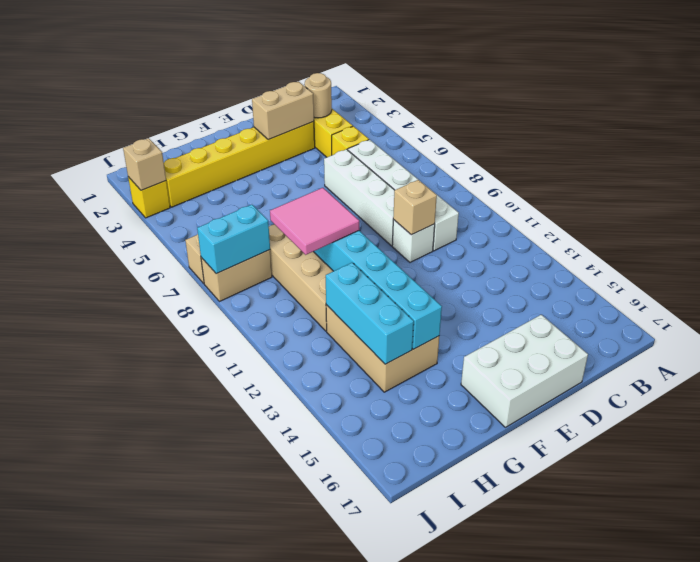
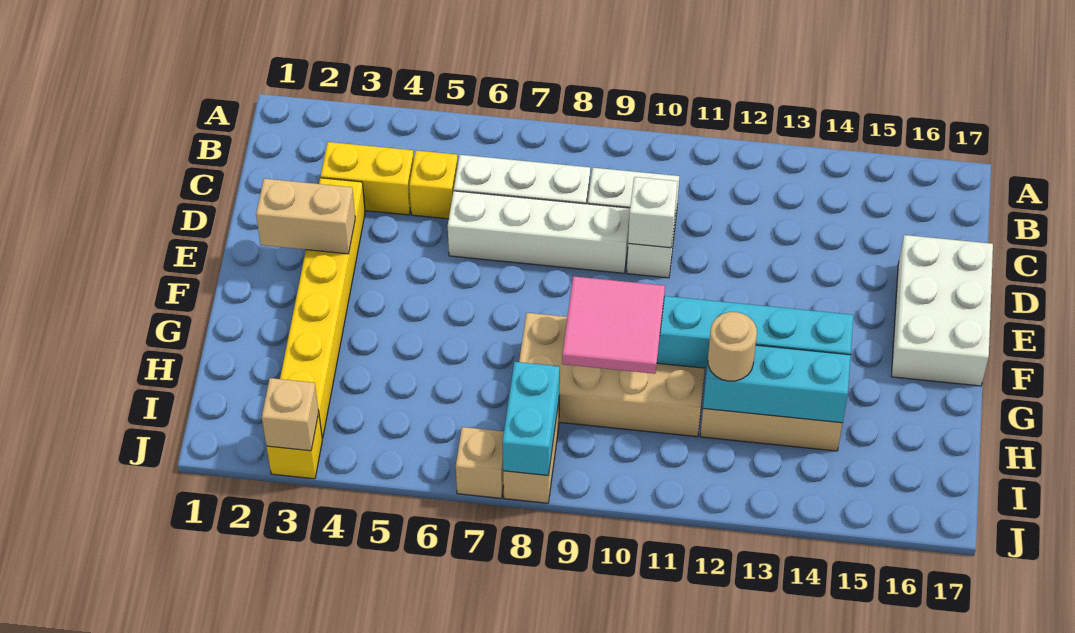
tan round brick C3 level 2 -> tan round brick H12 level 3
tan brick D3:E3 level 2 -> tan brick E2:E3 level 2
tan brick D10 level 2 -> white brick D10 level 2

